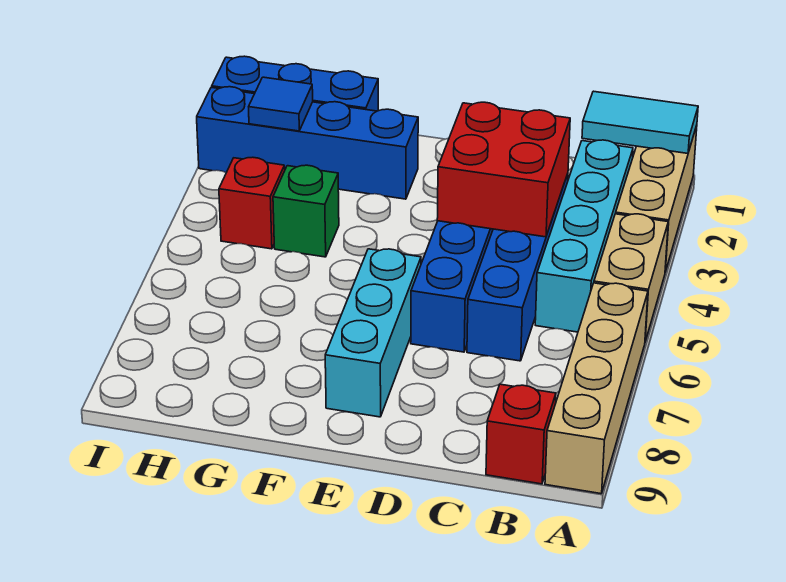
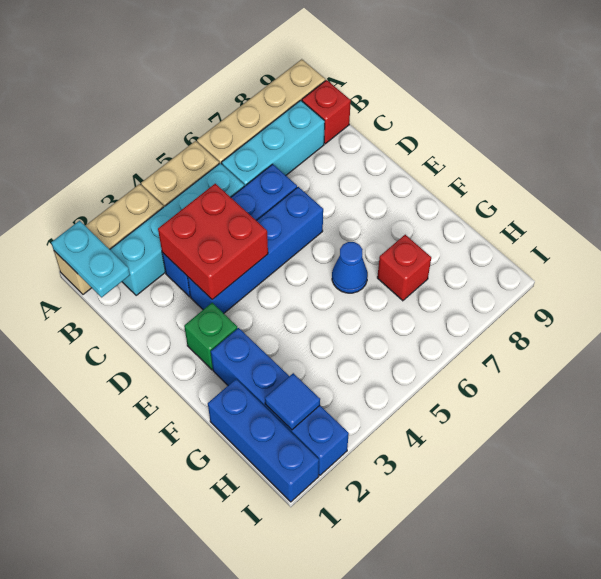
cyan tile A1:B1 level 2 -> cyan plate A1:B1 level 2
cyan brick E6:E8 level 1 -> cyan brick B6:B8 level 1
none -> blue cone F6 level 1
green brick G4 level 1 -> green brick E2 level 1
red brick H4 level 1 -> red brick G7 level 1

